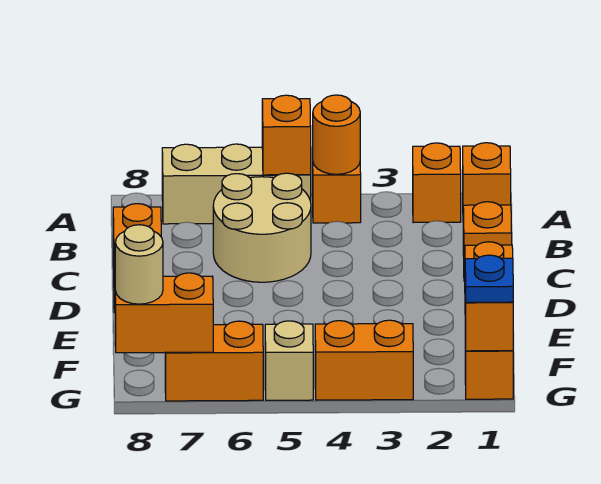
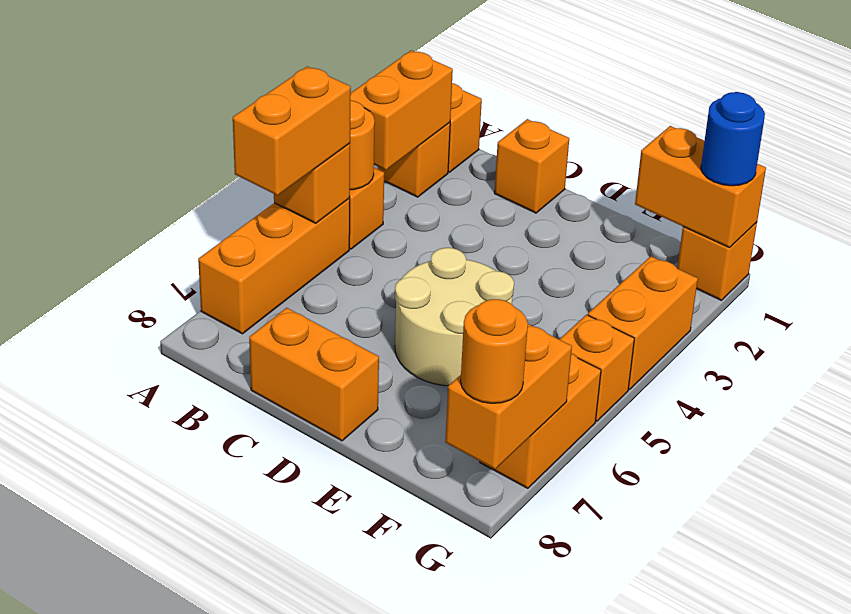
none -> orange brick A2:A3 level 2
tan brick A5:A7 level 1 -> orange brick A5:A7 level 1
none -> orange brick A5:A6 level 3
tan round brick B5:C6 level 1 -> tan round brick D5:E6 level 1
blue plate G1 level 3 -> blue round brick G1 level 3
tan brick G5 level 1 -> orange brick G5 level 1
tan round brick G8 level 3 -> orange round brick G8 level 3

